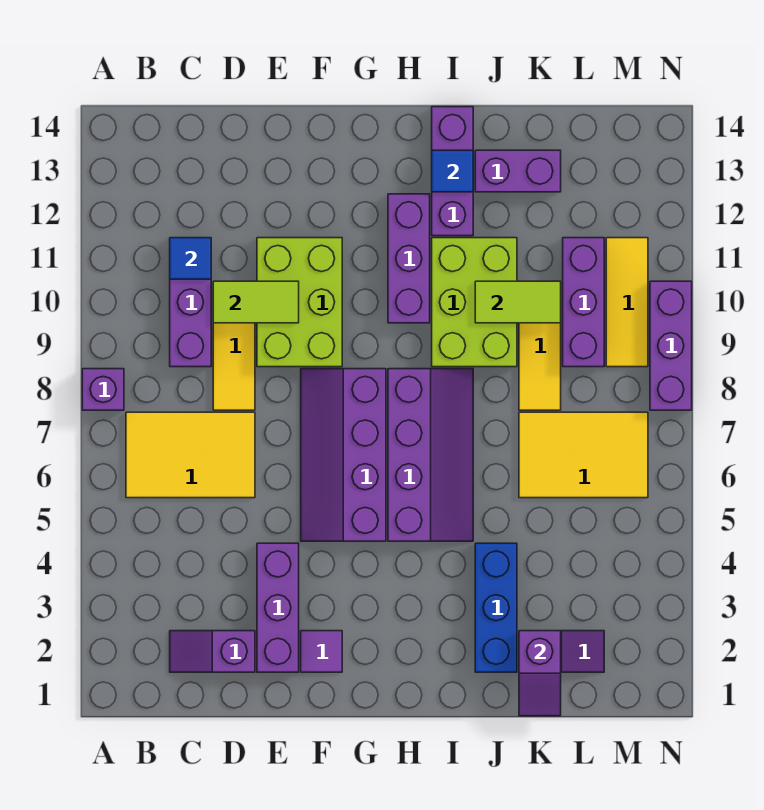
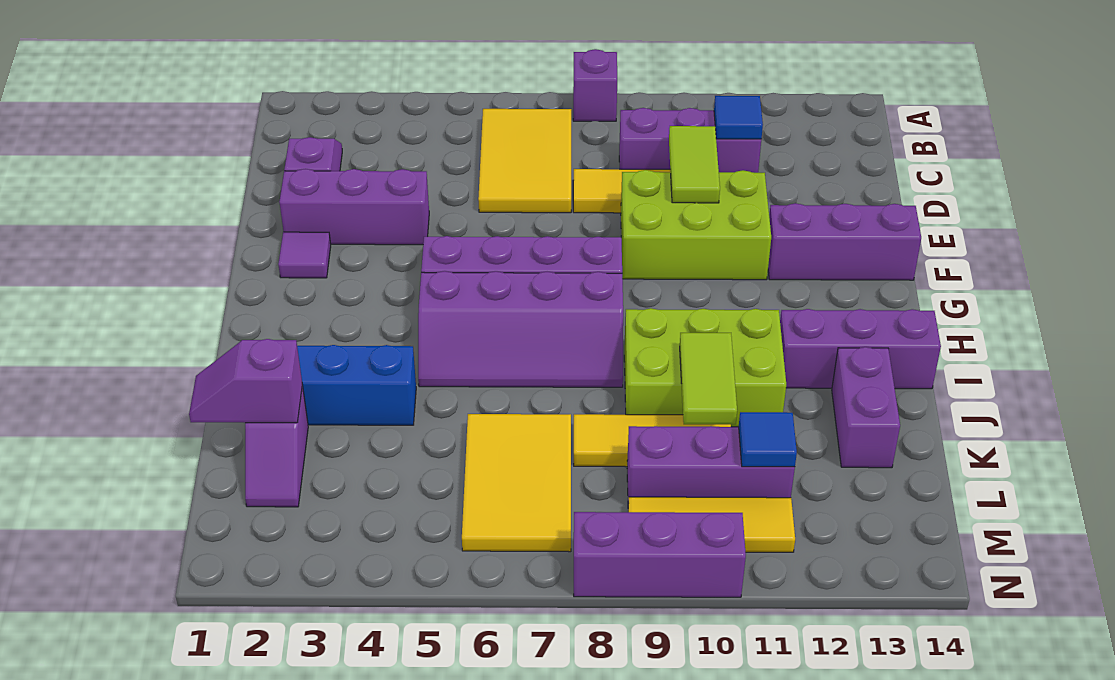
purple brick H10:H12 level 1 -> purple brick F12:F14 level 1
blue tile I13 level 2 -> blue tile L11 level 2

